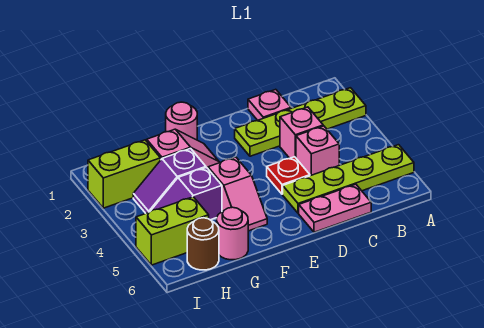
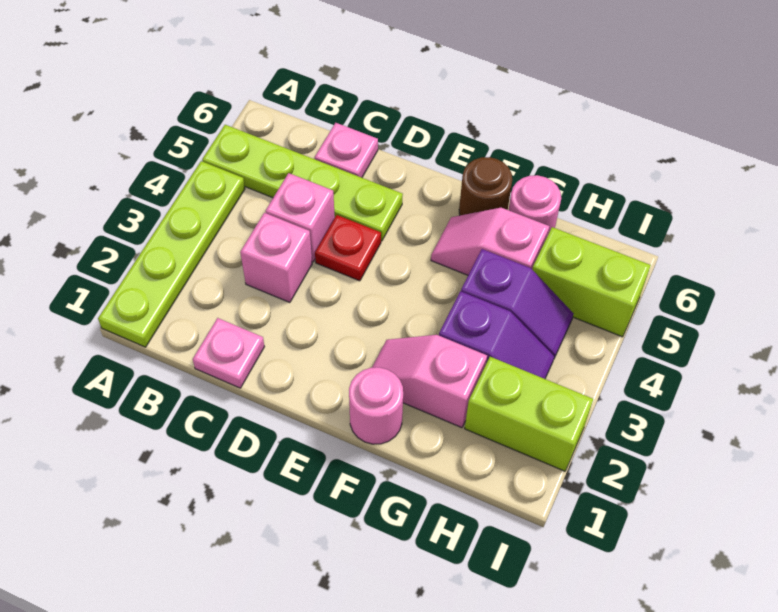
lime plate A2:D2 level 1 -> lime plate A1:A4 level 1
pink plate C6:D6 level 1 -> pink plate C6 level 1
pink slope F4:F5 level 1 top 4 -> pink slope F5:G5 level 1 top G
brown round brick H6 level 1 -> brown round brick F6 level 1

